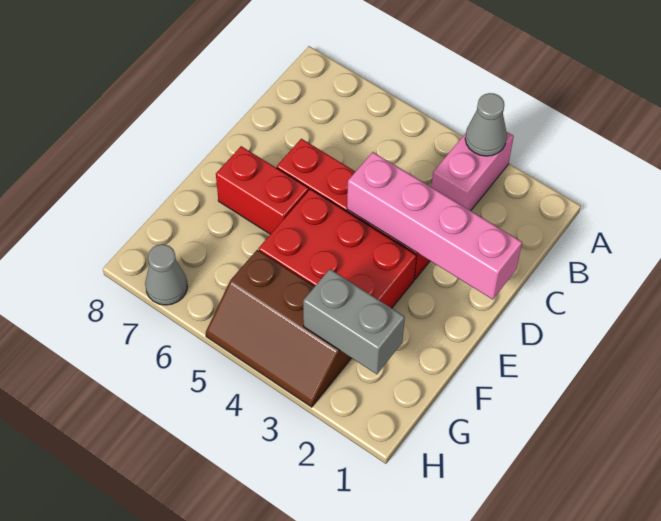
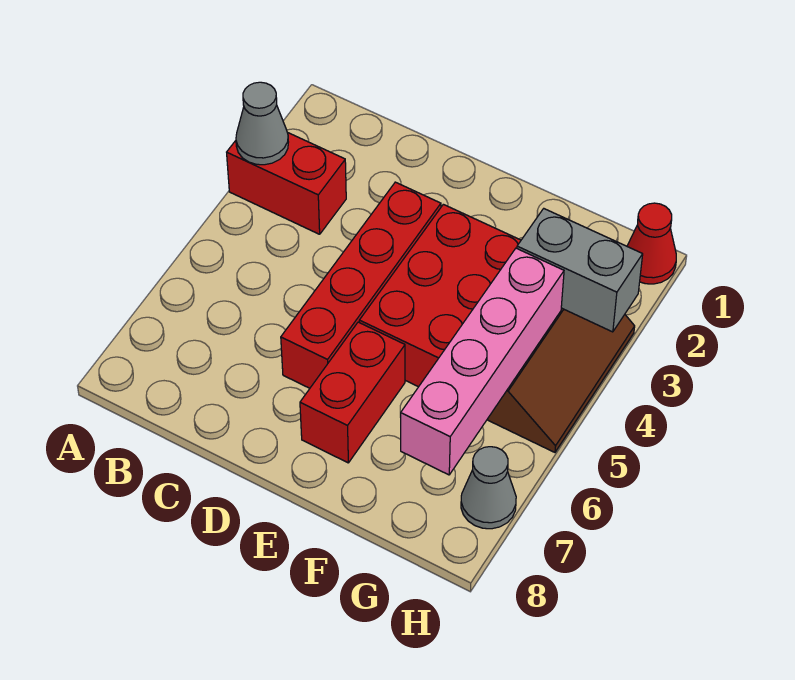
pink brick A3:B3 level 1 -> red brick A3:B3 level 1
pink brick D1:D4 level 2 -> pink brick G4:G7 level 2
grey brick G2:G3 level 2 -> grey brick G3:H3 level 2
none -> red cone H1 level 1

